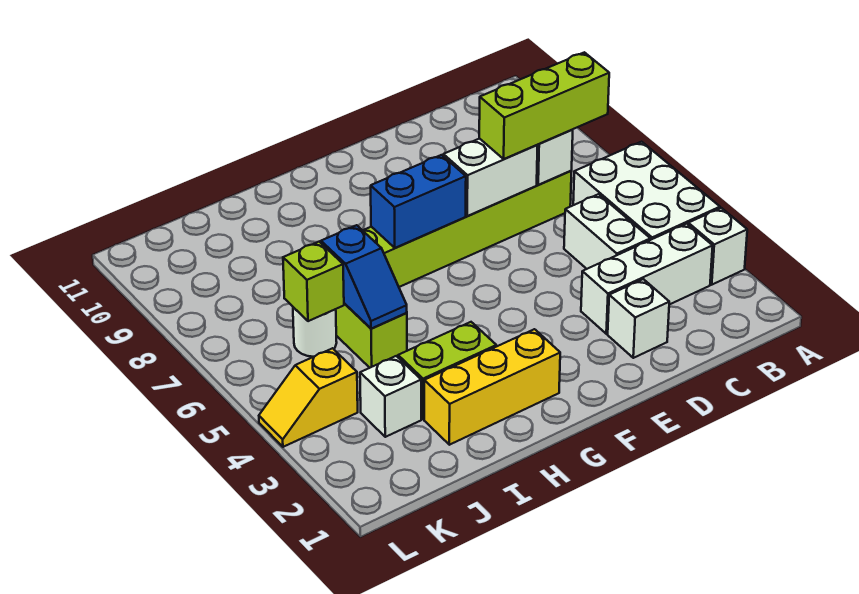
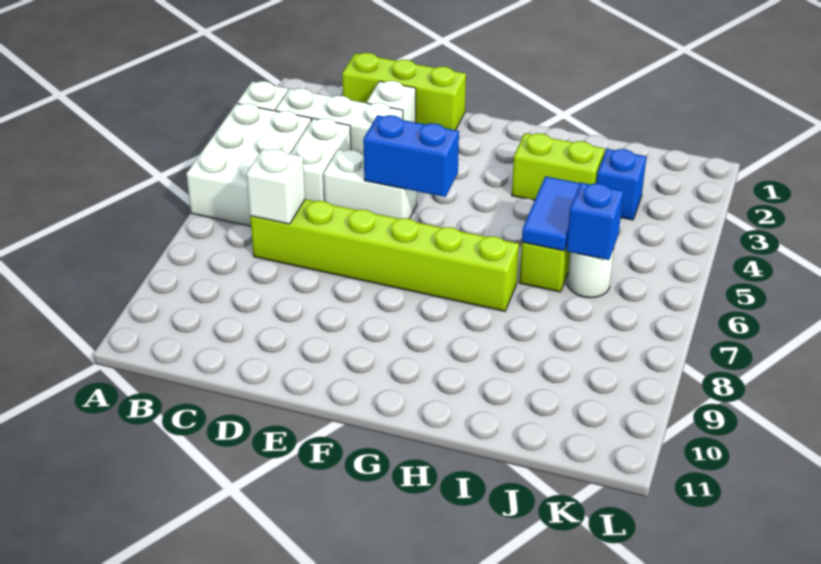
lime brick B7:D7 level 3 -> lime brick C1:E1 level 1
white brick D7:E7 level 2 -> white brick D5:E5 level 1
blue brick F7:G7 level 2 -> blue brick E5:F5 level 2
yellow brick G2:I2 level 1 -> none
blue slope I5:I6 level 2 top 6 -> blue tile I5:I6 level 2
white brick J3 level 1 -> blue brick J3 level 1
lime brick J6 level 2 -> blue brick J6 level 2
yellow slope K4:L4 level 1 top K -> none

